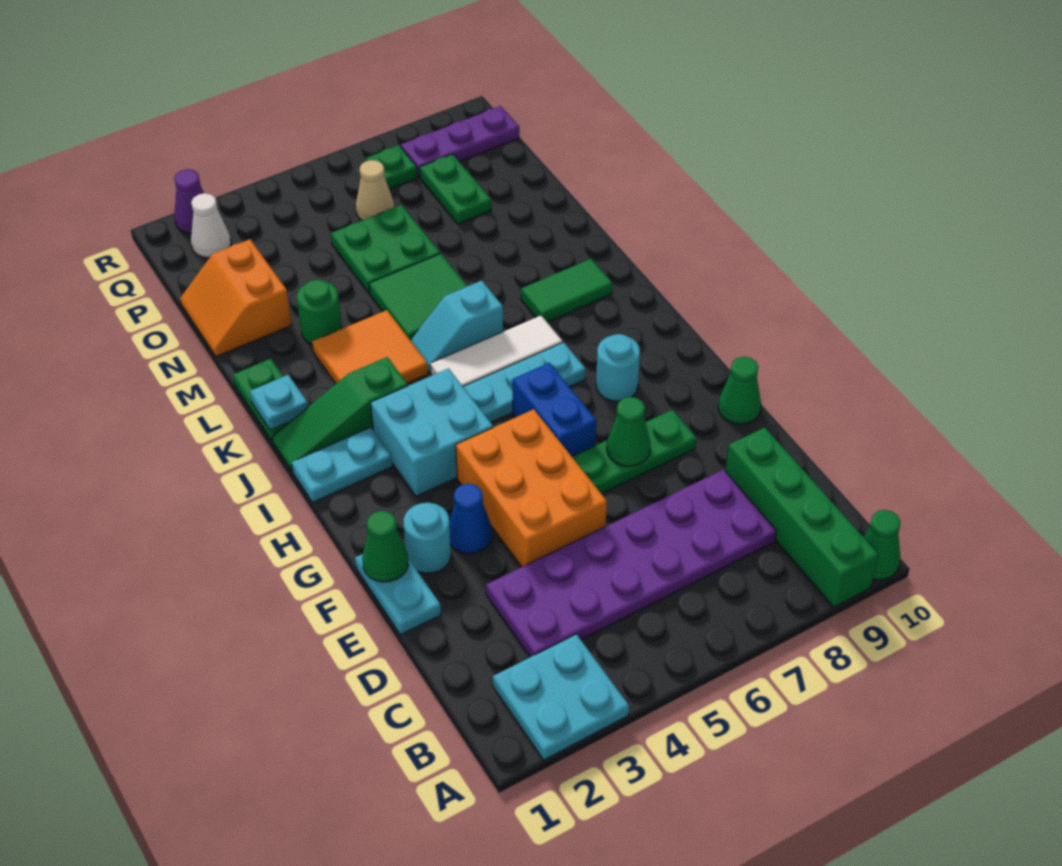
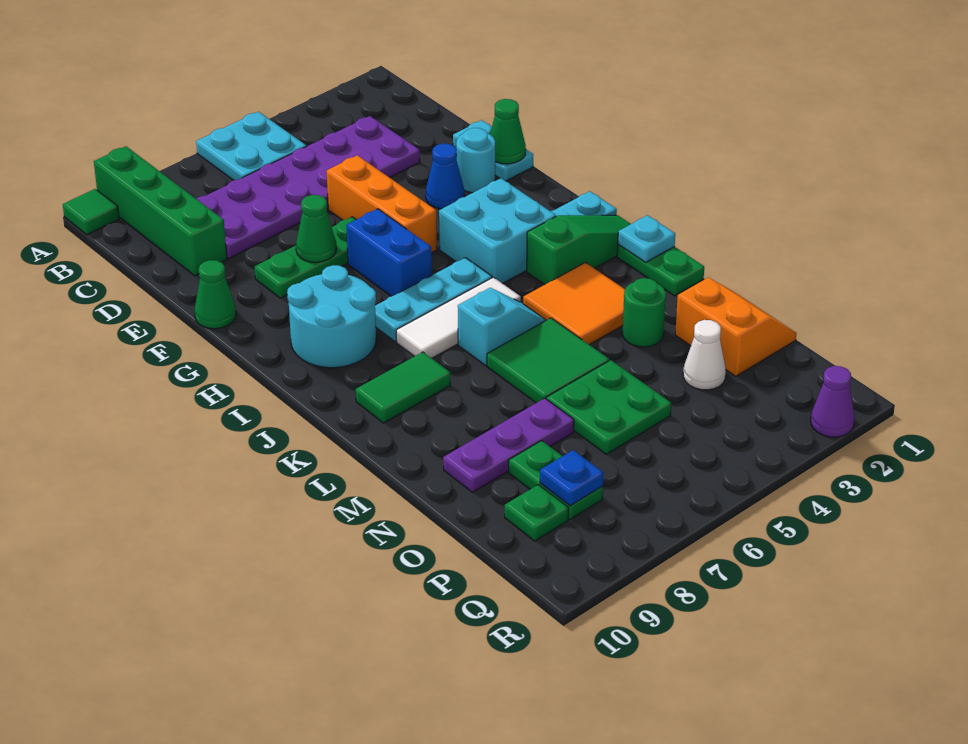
cyan plate A2:B3 level 1 -> cyan plate A5:B6 level 1
green cone A10 level 1 -> green tile A10 level 1
orange brick E4:G5 level 1 -> orange brick E5:G5 level 1
cyan round brick H8 level 1 -> cyan round brick H8:I9 level 1
tan cone P6 level 1 -> none
none -> blue plate P8 level 2
white cone Q2 level 1 -> white cone O3 level 1
green plate Q7 level 1 -> green plate P9 level 1
purple plate Q8:Q10 level 1 -> purple plate N7:N9 level 1

